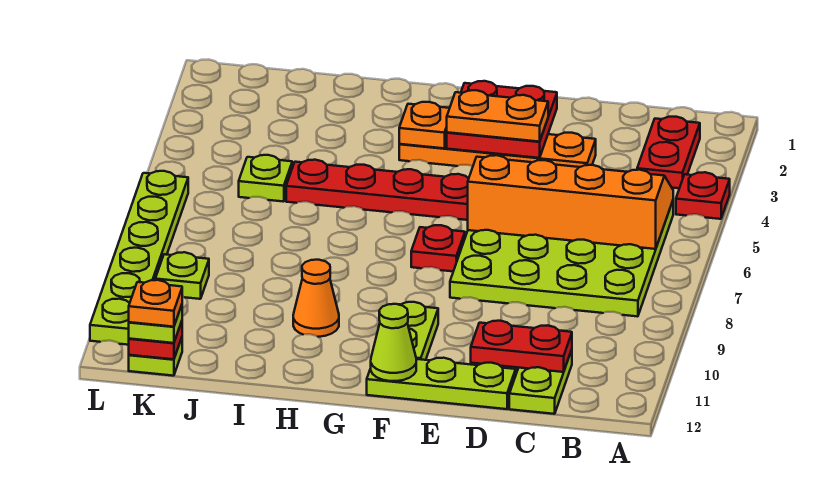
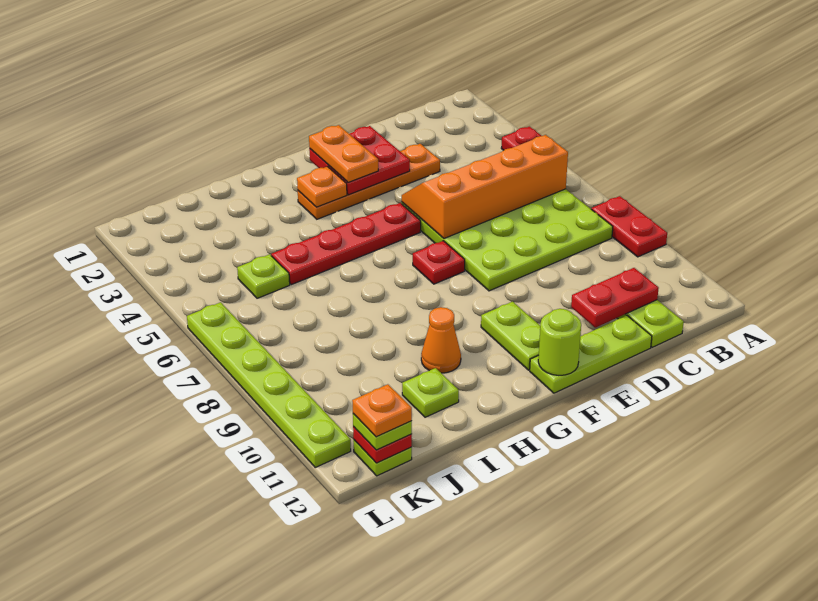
red plate B2:B3 level 1 -> red plate A8:A9 level 1
orange plate E3:F3 level 3 -> orange plate F2:F3 level 3
lime cone F12 level 2 -> lime round brick F12 level 2
lime plate K9 level 1 -> lime plate I11 level 1

